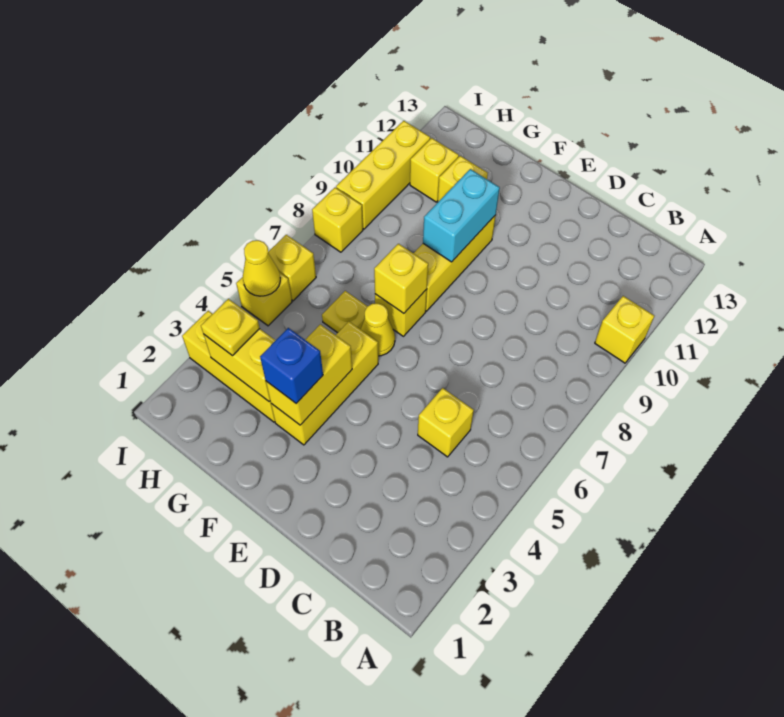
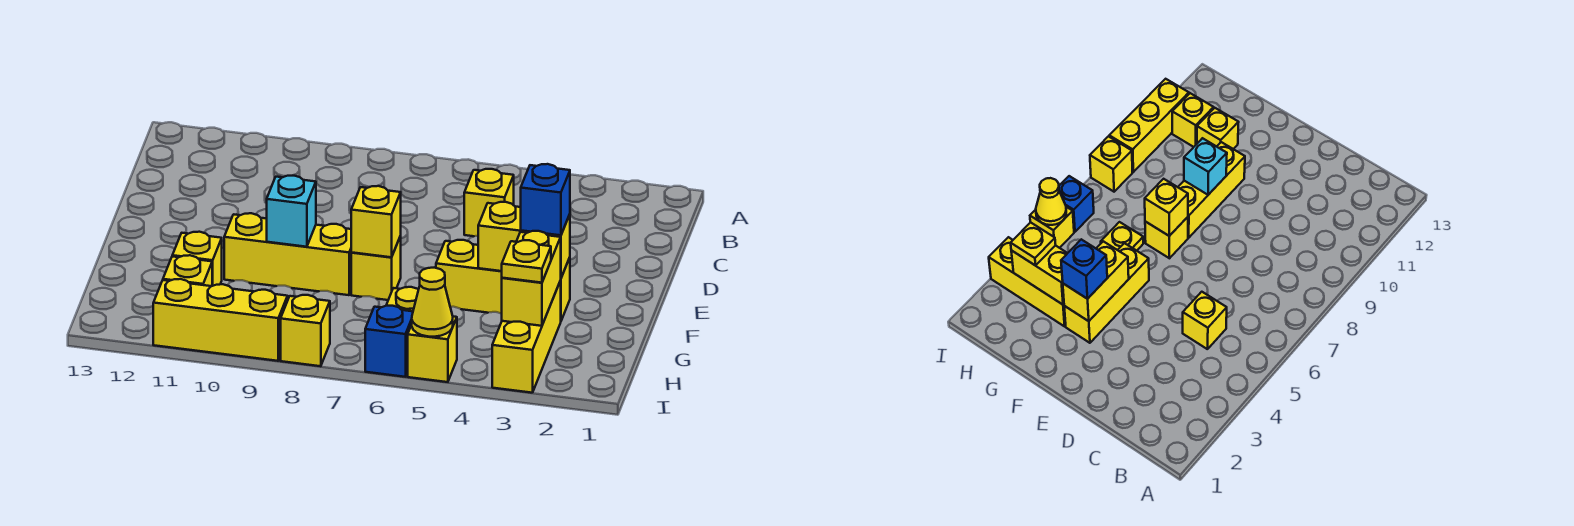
yellow brick A10 level 1 -> none
yellow cone F6 level 1 -> none
cyan brick F9:F10 level 2 -> cyan brick F9 level 2
yellow brick I6 level 1 -> blue brick I6 level 1

